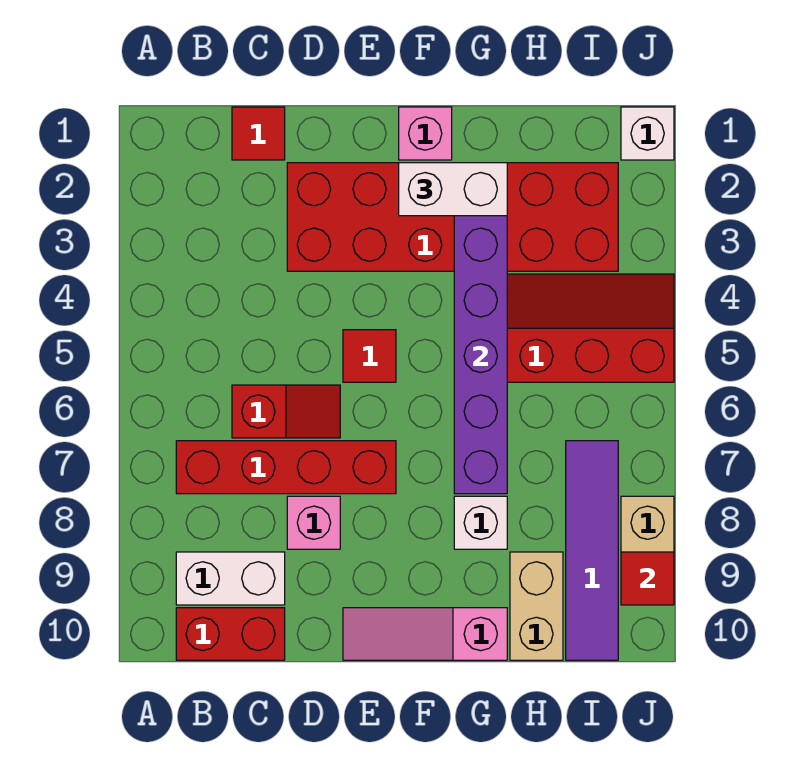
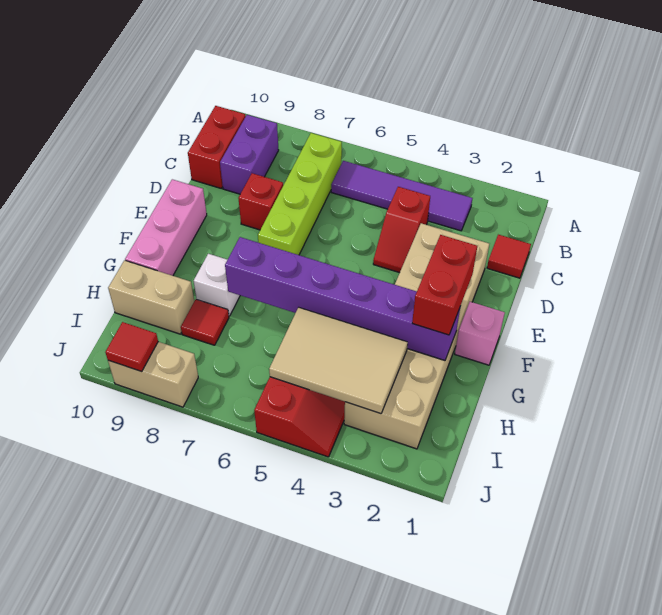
red brick B7:E7 level 1 -> lime brick B7:E7 level 1
white brick B9:C9 level 1 -> purple brick B9:C9 level 1
red slope C6:D6 level 1 top C -> red slope C4:D4 level 1 top C
red brick D2:I3 level 1 -> tan brick D2:I3 level 1
pink brick D8 level 1 -> red brick D8 level 1
red tile E5 level 1 -> red tile H8 level 1
pink slope E10:G10 level 1 top G -> pink brick E10:G10 level 1
white brick F2:G2 level 3 -> red brick F2:G2 level 3
none -> tan tile H3:I5 level 2
purple tile I7:I10 level 1 -> purple tile B3:B6 level 1
white brick J1 level 1 -> none

